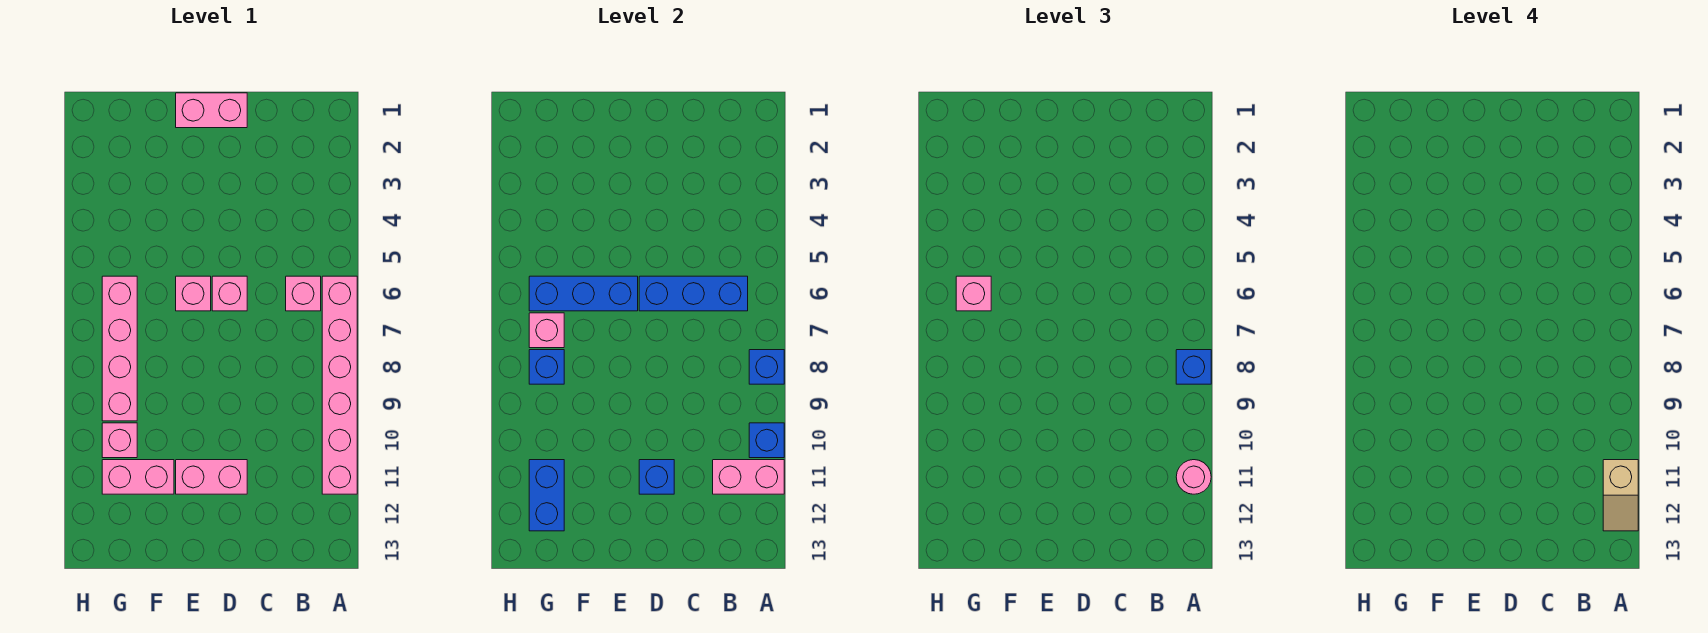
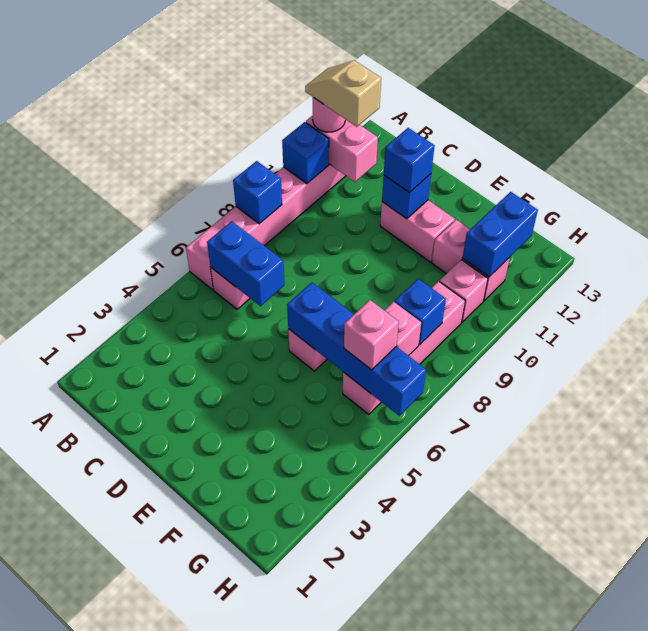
blue brick A8 level 3 -> blue brick D11 level 3
tan slope A11:A12 level 4 top 11 -> tan slope A11:B11 level 4 top B
blue brick B6:D6 level 2 -> blue brick B6:C6 level 2
pink brick D1:E1 level 1 -> none
pink brick D6 level 1 -> none
blue brick E6:G6 level 2 -> blue brick E6:H6 level 2

